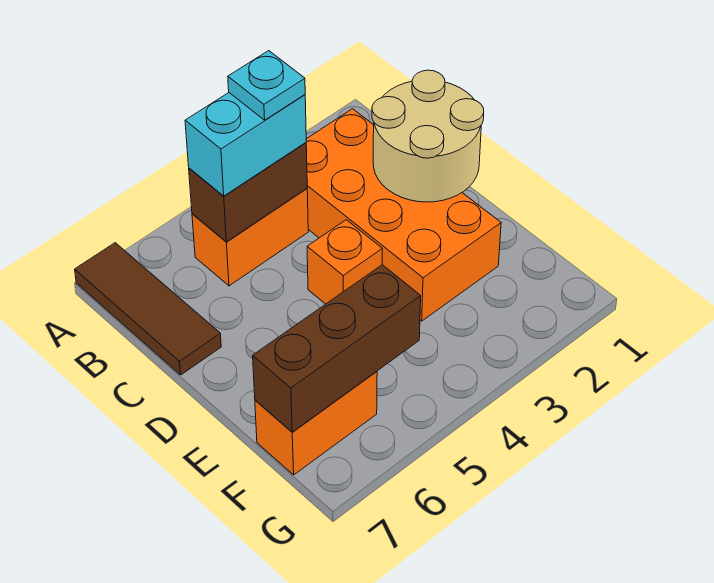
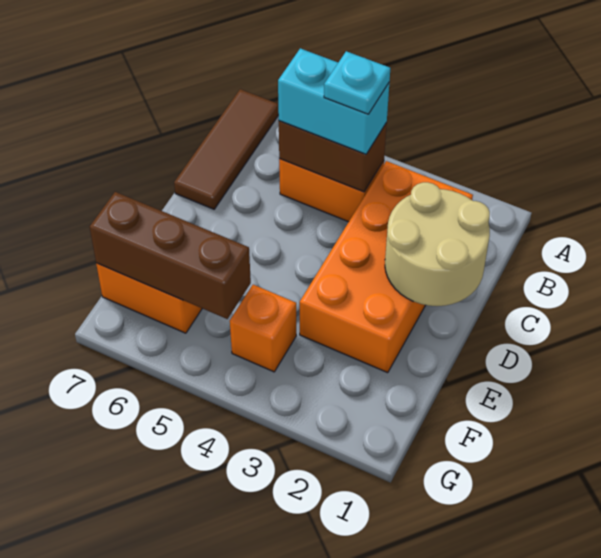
orange brick D4 level 1 -> orange brick F4 level 1

